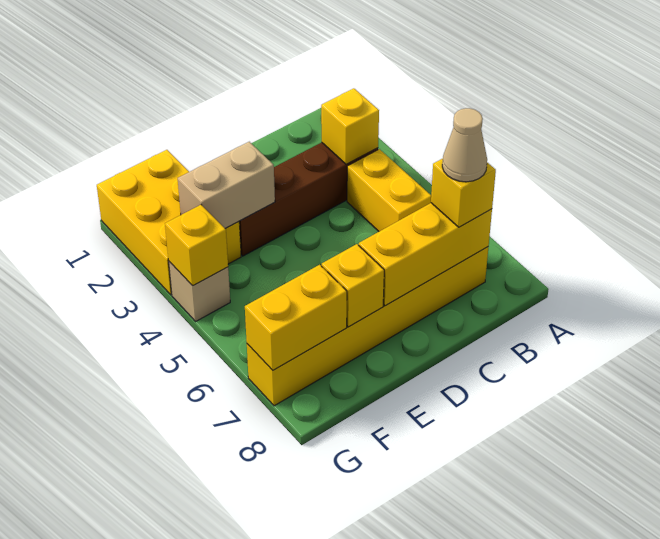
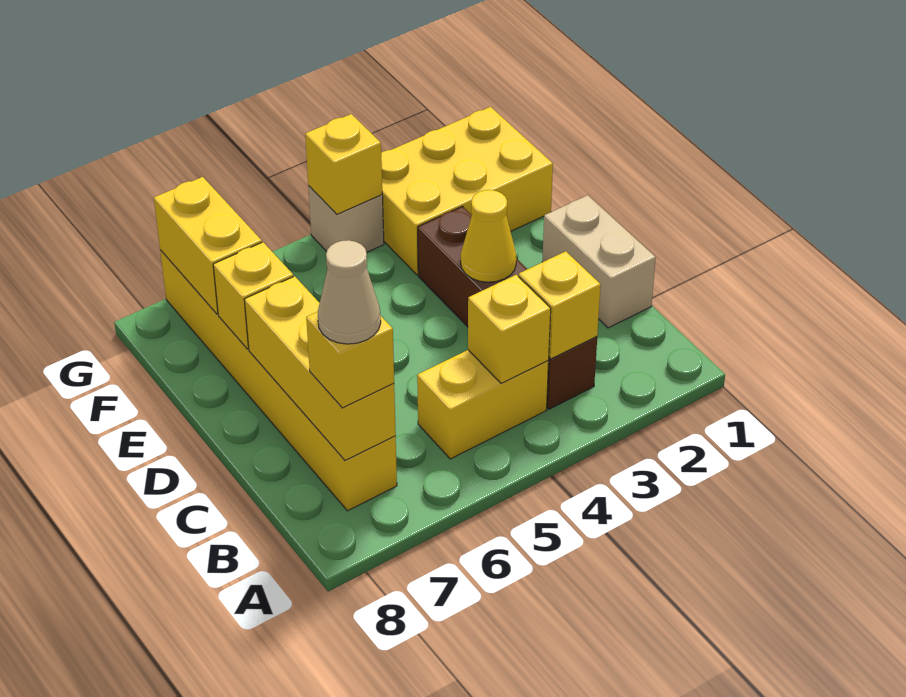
none -> yellow brick B4 level 2
none -> yellow cone D3 level 2
tan brick E3:F3 level 2 -> tan brick C1:D1 level 1

